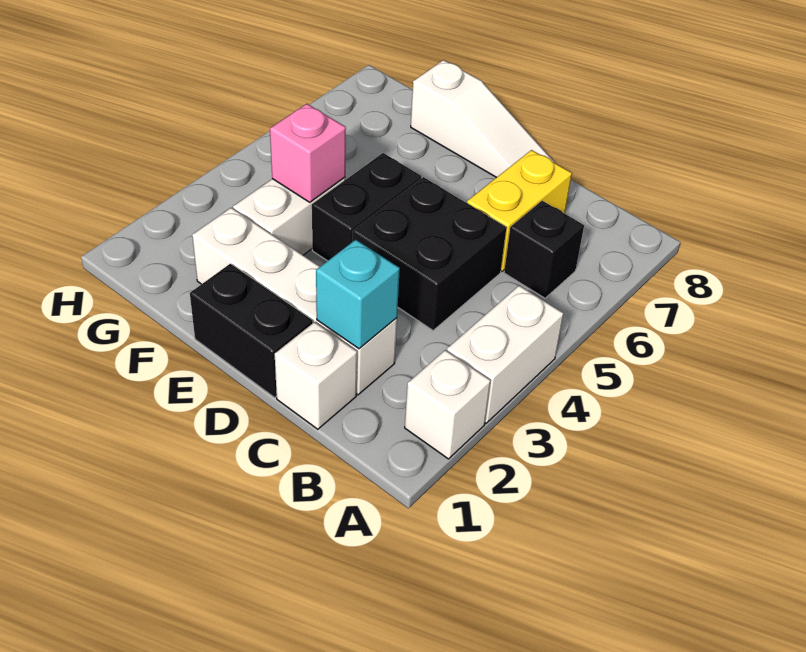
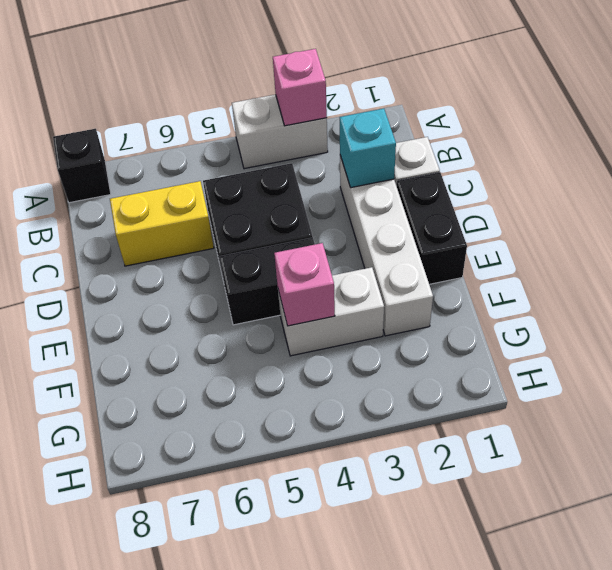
white brick A2 level 1 -> none
none -> pink brick A3 level 2
black brick B6 level 1 -> black brick A8 level 1
white slope D8:F8 level 1 top F -> none

